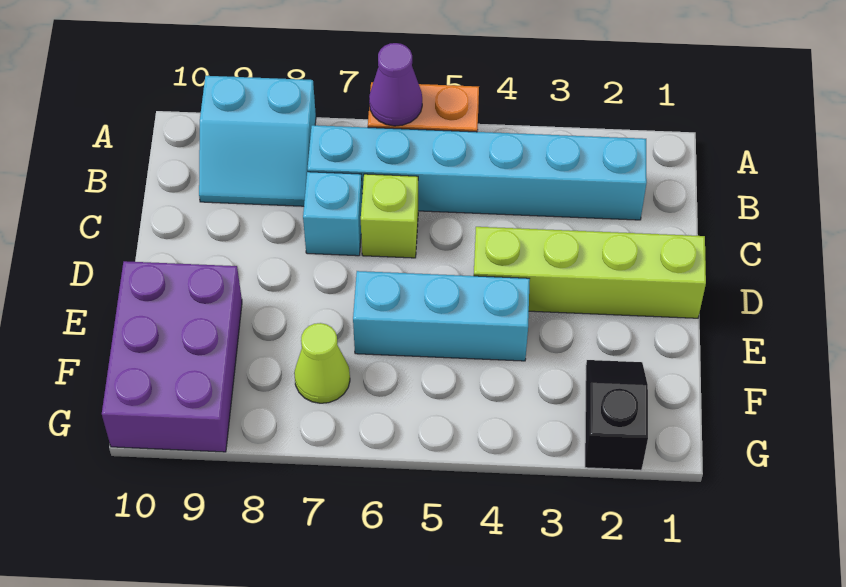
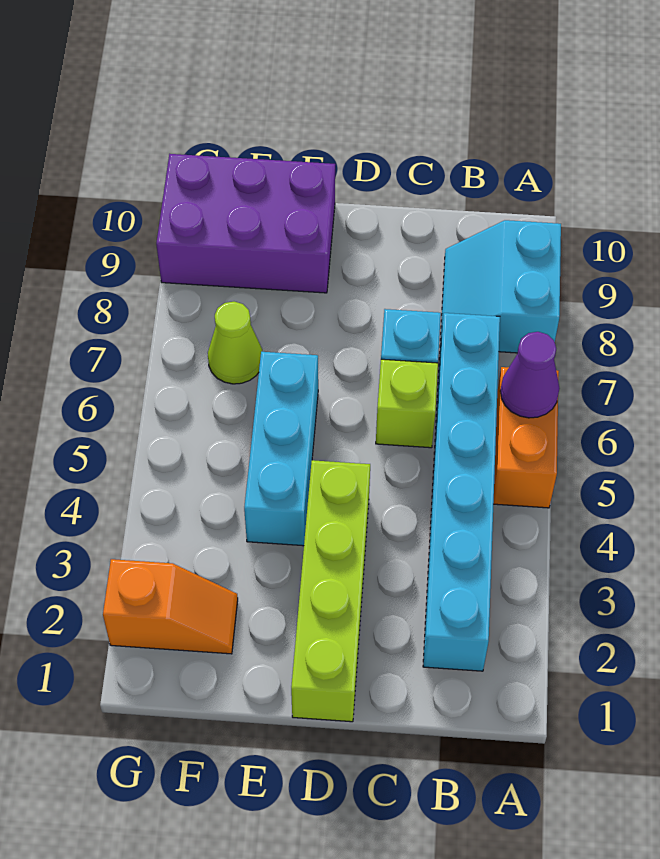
black slope F2:G2 level 1 top G -> orange slope F2:G2 level 1 top G

